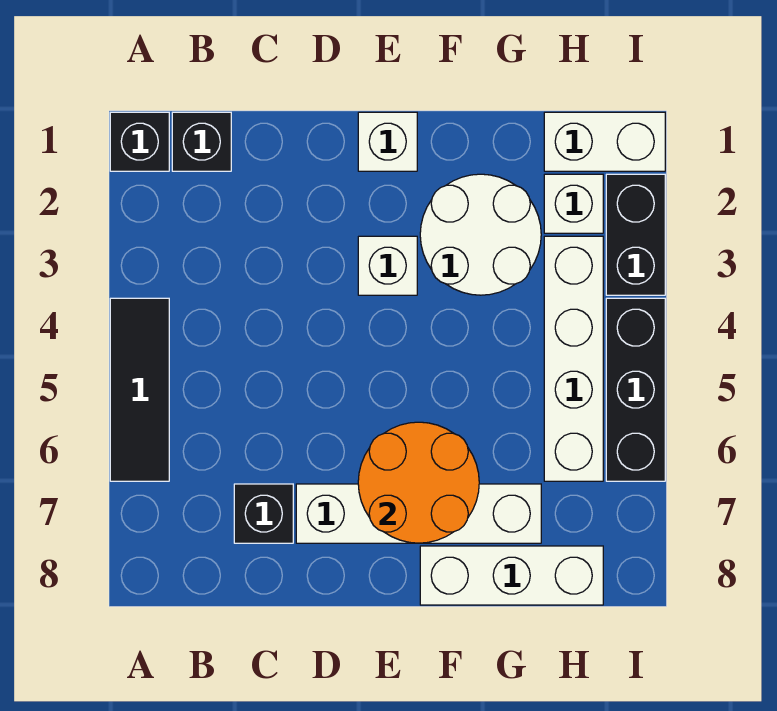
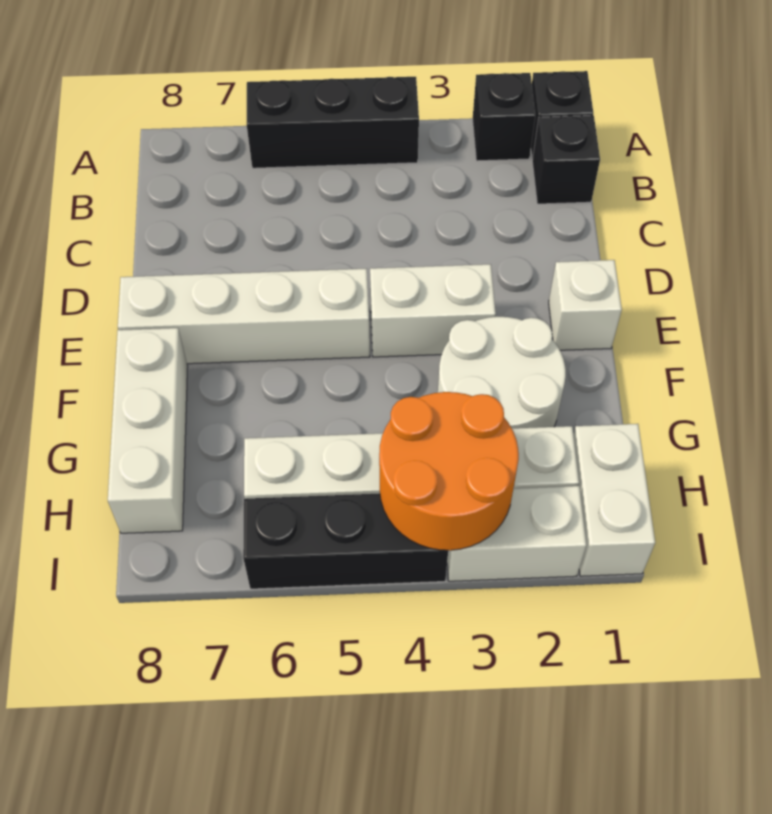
black tile A4:A6 level 1 -> black brick A4:A6 level 1
black brick C7 level 1 -> black brick A2 level 1
white brick D7:G7 level 1 -> white brick E5:E8 level 1
white brick E3 level 1 -> white brick E3:E4 level 1
orange round brick E6:F7 level 2 -> orange round brick H3:I4 level 2
black brick I2:I3 level 1 -> white brick I2:I3 level 1

